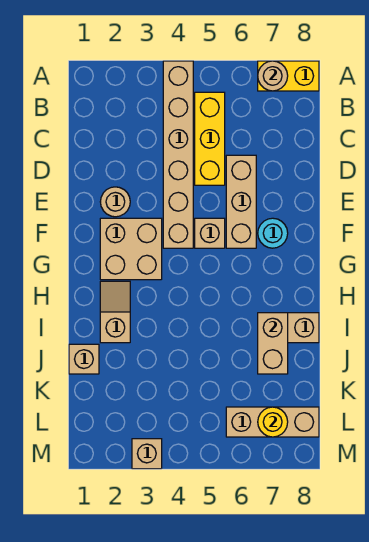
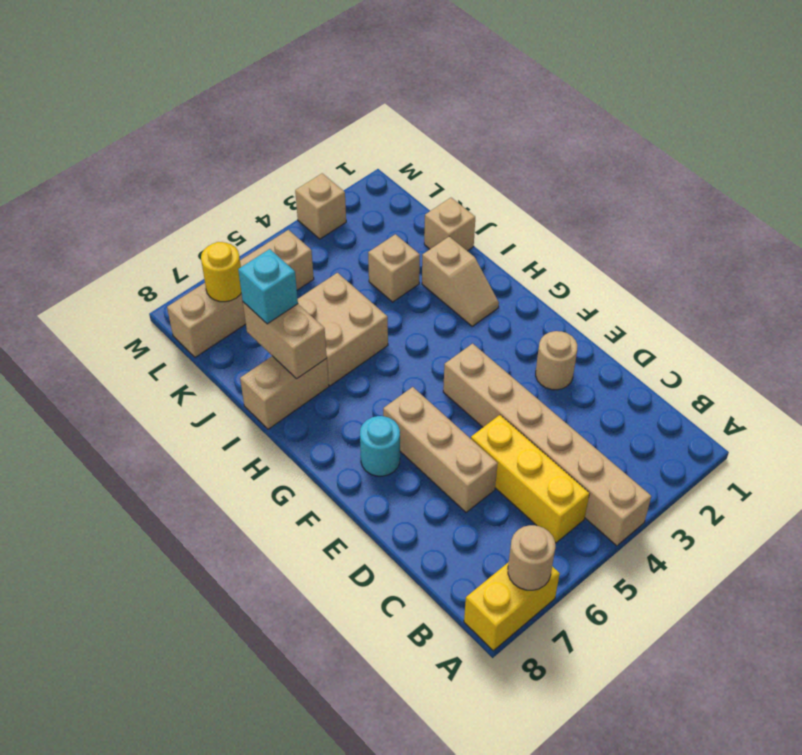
tan brick F2:G3 level 1 -> tan brick I5:J6 level 1
tan brick F5 level 1 -> tan brick J3 level 1
none -> cyan brick J7 level 3
tan brick L6:L8 level 1 -> tan brick L5:L8 level 1

